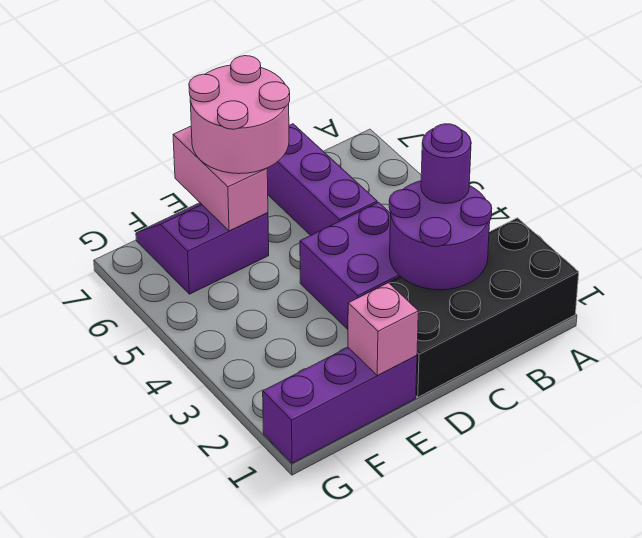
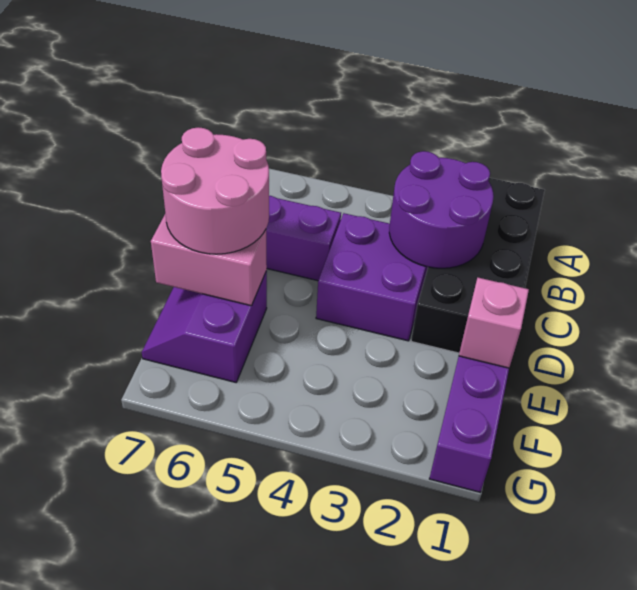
purple round brick B3 level 3 -> none

